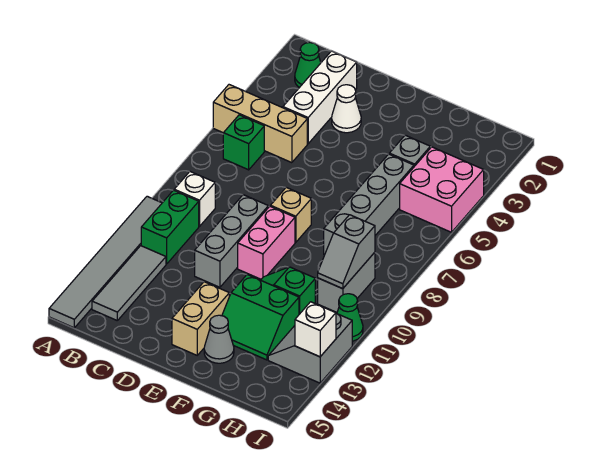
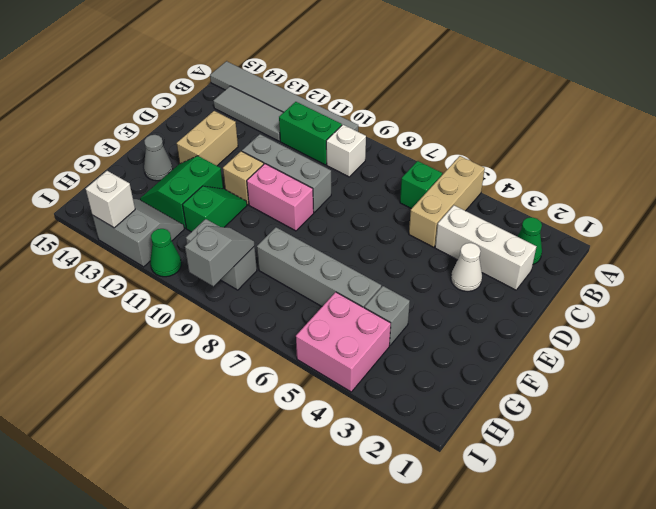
tan brick E8 level 1 -> tan brick E11 level 1
tan brick E13:E14 level 1 -> tan brick D13:E13 level 1
grey slope H9:H10 level 2 top 9 -> grey slope H9:I9 level 2 top I

